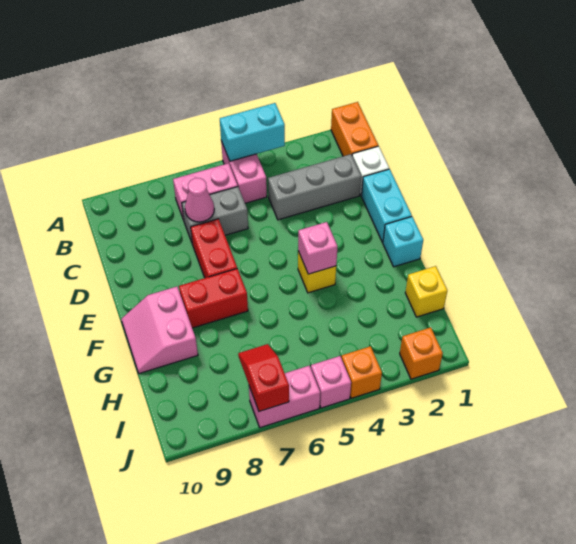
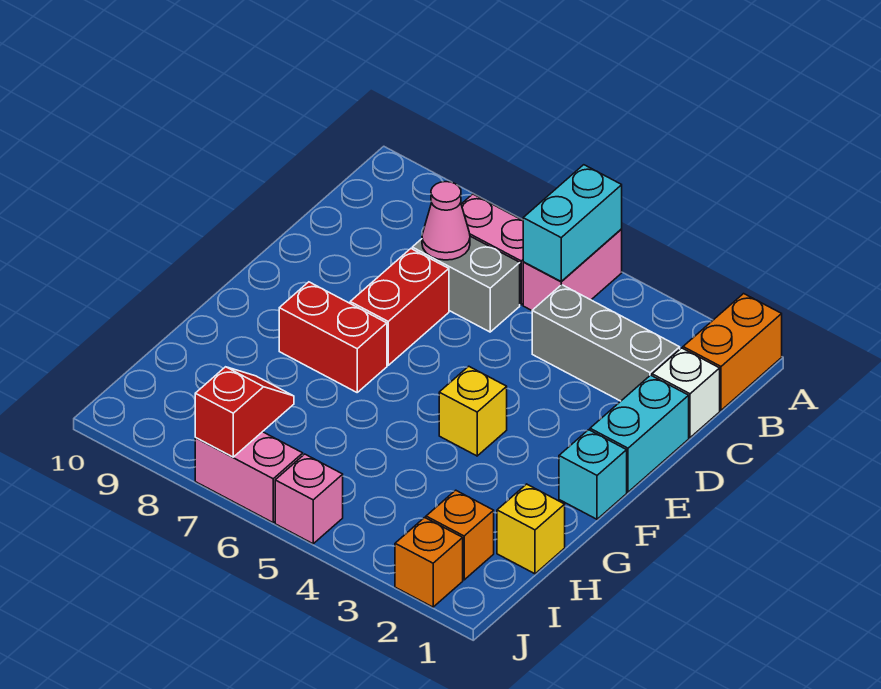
cyan brick A4:A5 level 2 -> cyan brick A5:B5 level 2
pink brick F4 level 2 -> none
pink slope F9:G10 level 1 top 9 -> none
orange brick J4 level 1 -> orange brick I2 level 1

